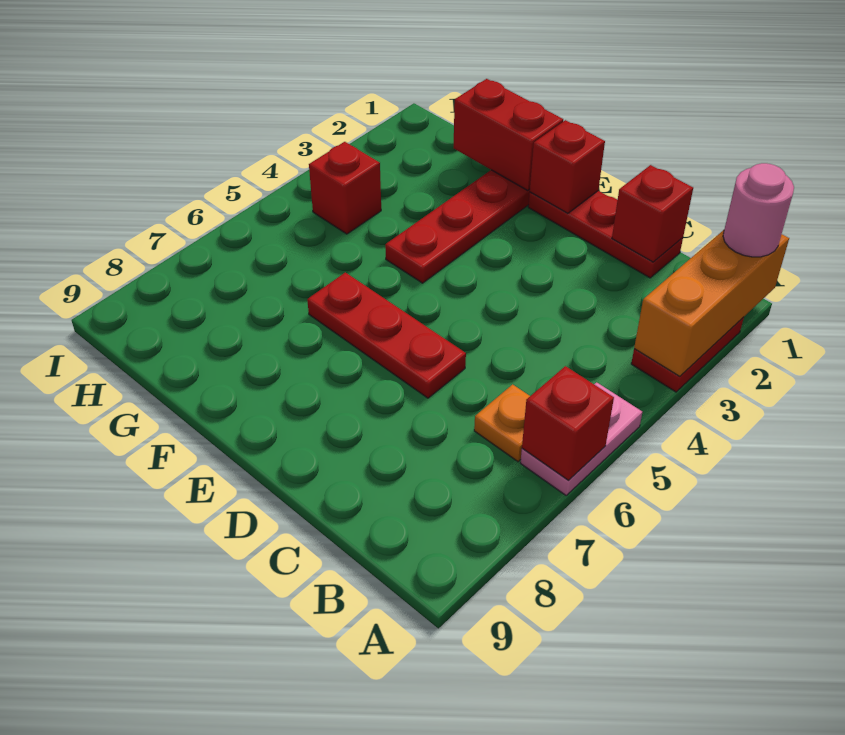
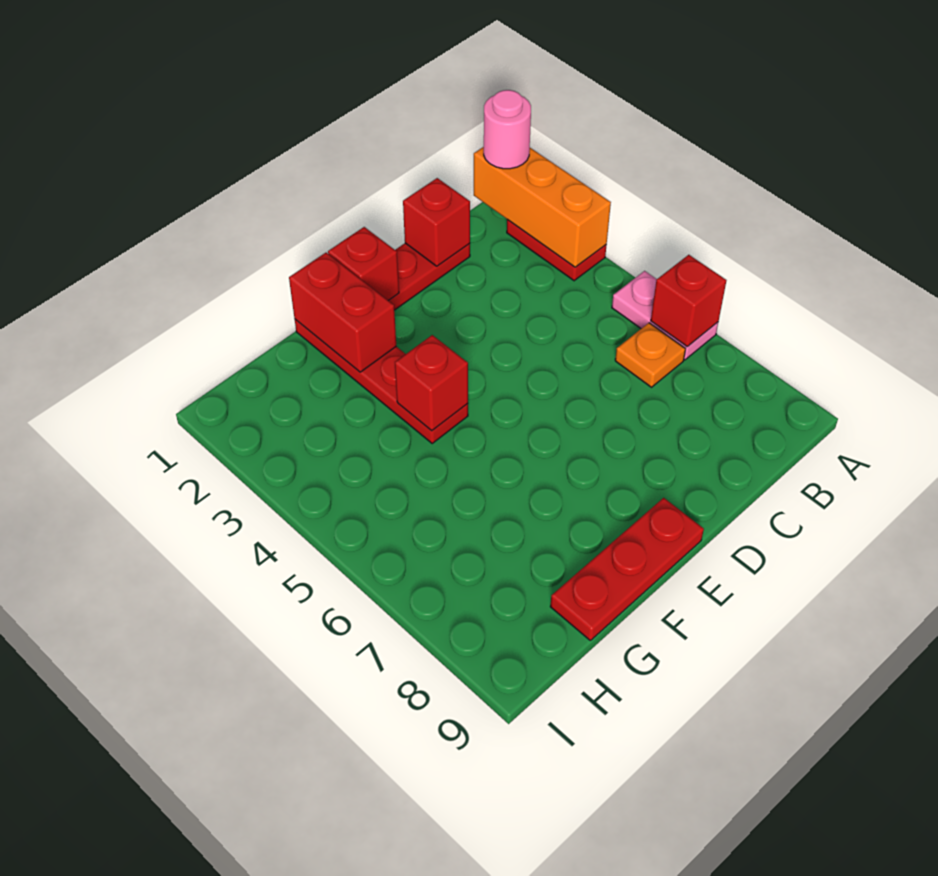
red plate D6:F6 level 1 -> red plate E9:G9 level 1
red brick F1:G1 level 2 -> red brick F1:F2 level 2
red brick H4 level 1 -> red brick F4 level 2

